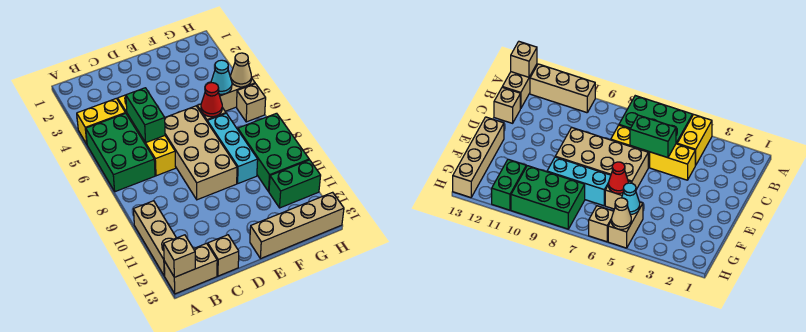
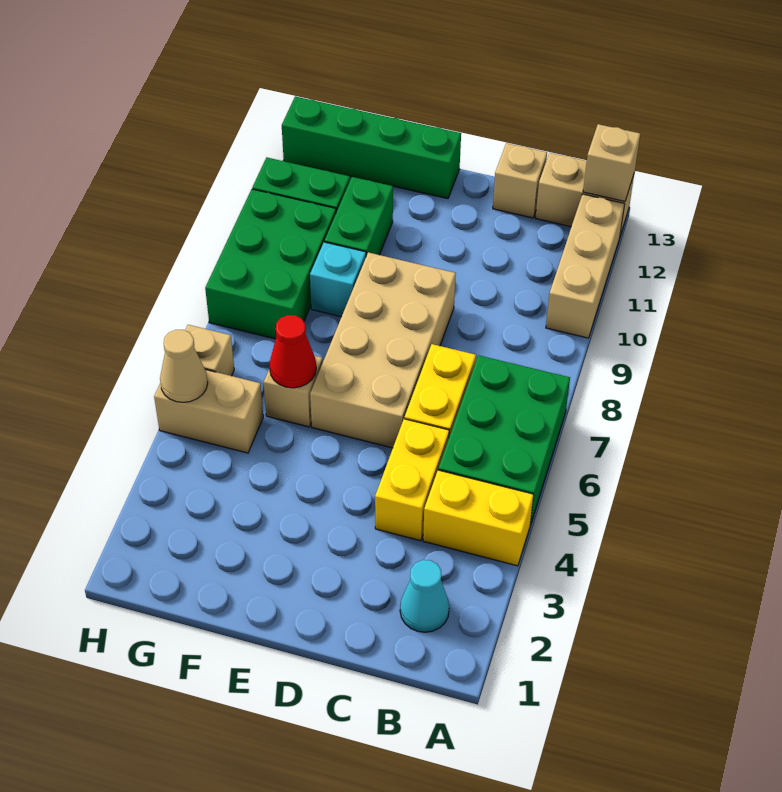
green brick C5:C6 level 2 -> green brick F10:F11 level 1
tan brick E13:H13 level 1 -> green brick E13:H13 level 1
cyan brick F7:F9 level 1 -> cyan brick F9 level 1
cyan cone G5 level 2 -> cyan cone B2 level 1

